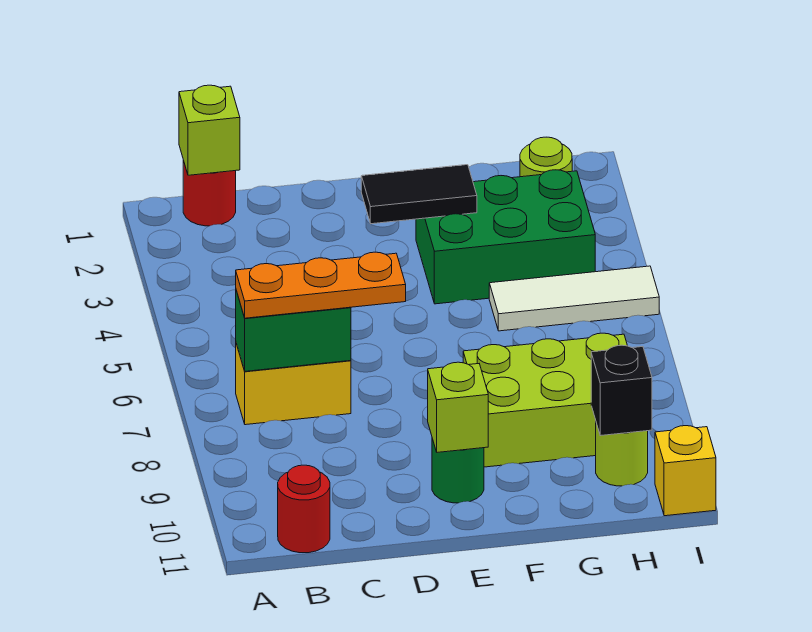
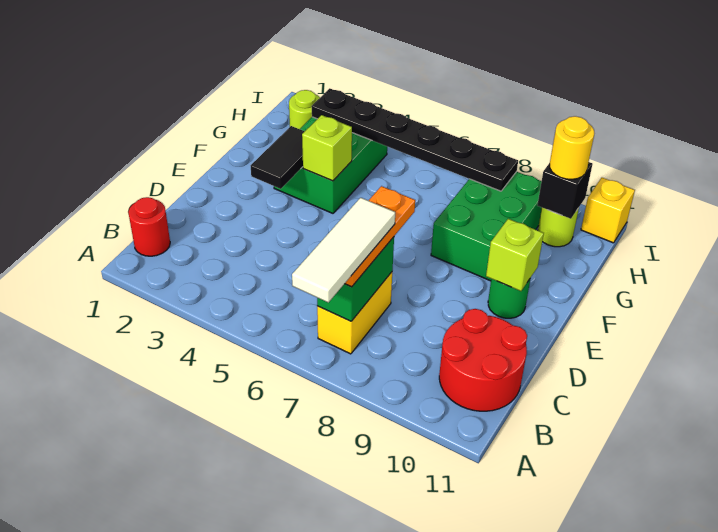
lime brick B1 level 2 -> lime brick F4 level 2
red round brick B11 level 1 -> red round brick B10:C11 level 1
lime brick F8:H9 level 1 -> green brick F8:H9 level 1
white tile G5:I5 level 1 -> white tile A7:C7 level 4
none -> black plate H3:H8 level 2
none -> yellow round brick H10 level 3

